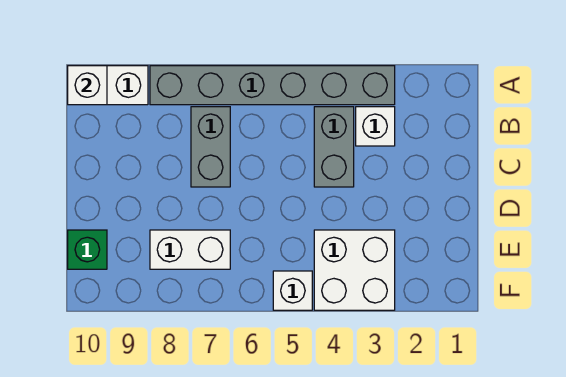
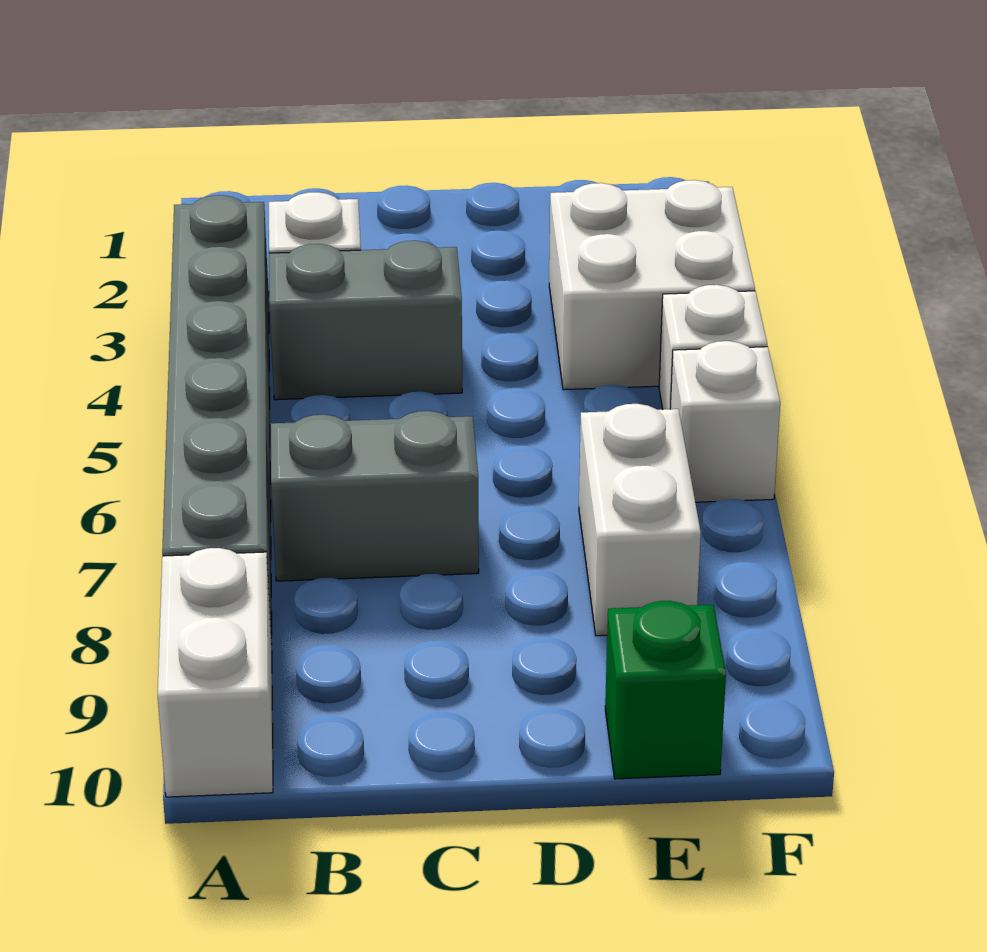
white brick A10 level 2 -> white brick F6 level 1

